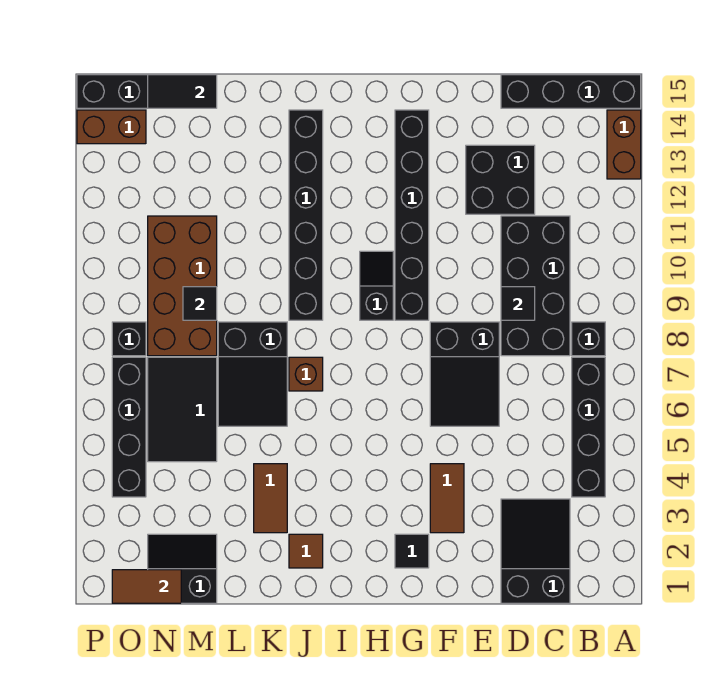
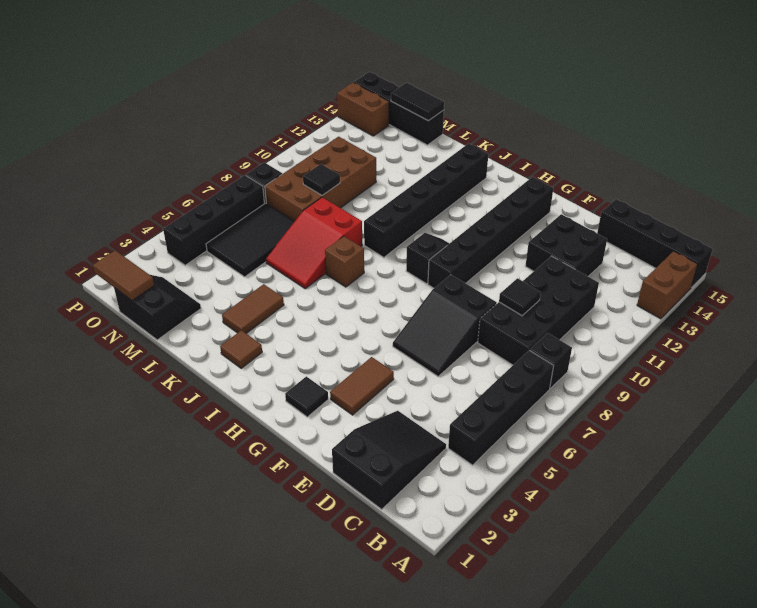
black slope K6:L8 level 1 top 8 -> red slope K6:L8 level 1 top 8

